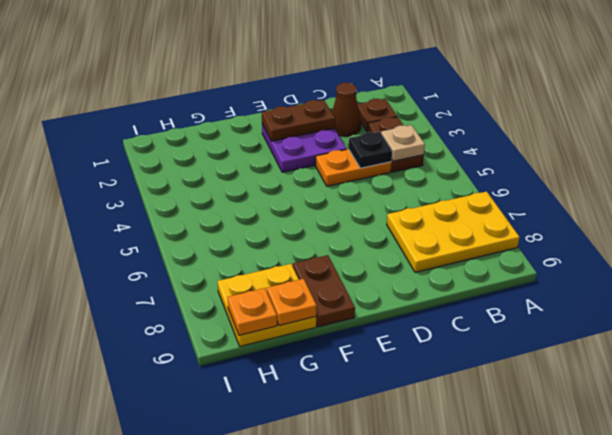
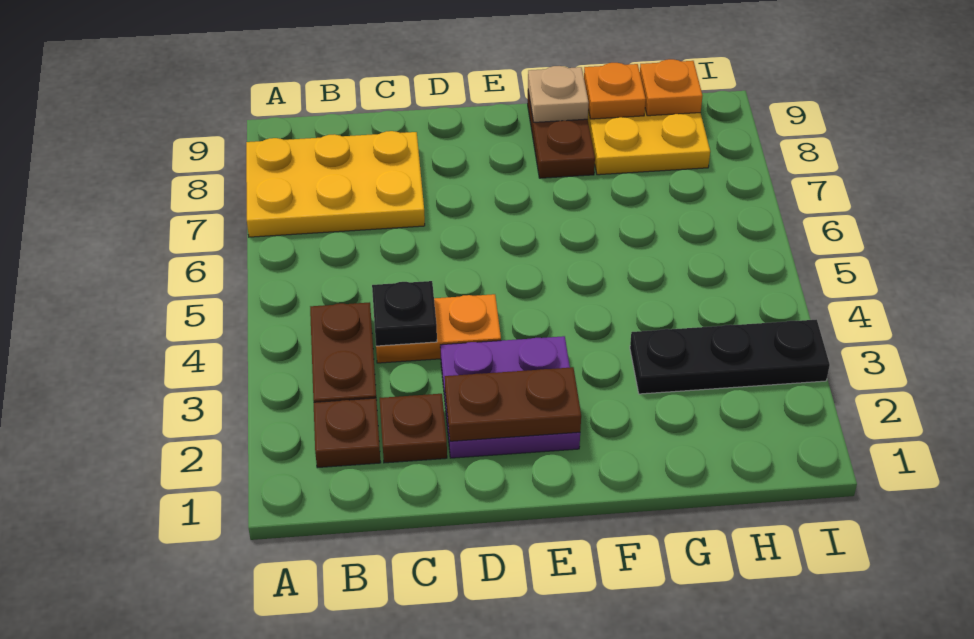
tan plate B4 level 2 -> tan plate F9 level 2
brown cone C2 level 1 -> brown plate C2 level 1
none -> black plate G3:I3 level 1

